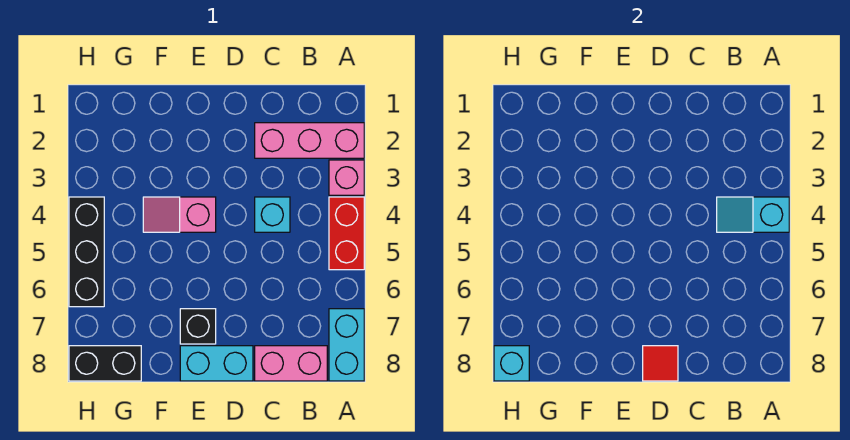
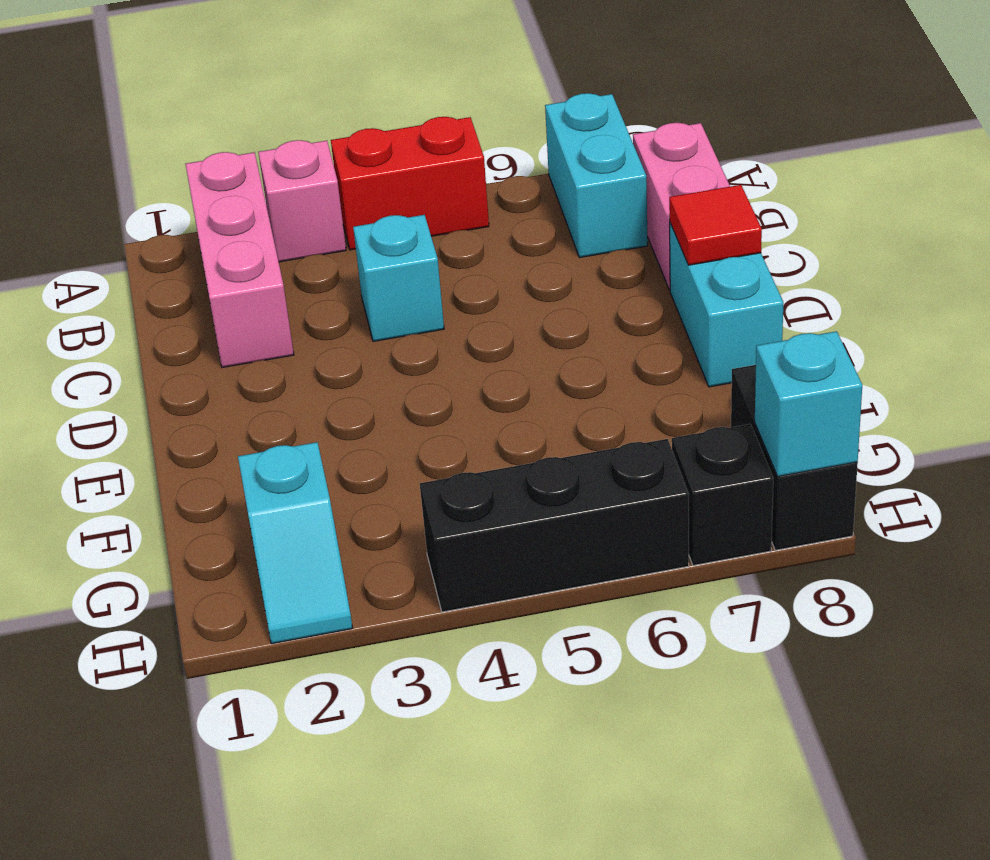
cyan slope A4:B4 level 2 top A -> cyan slope G2:H2 level 1 top G
cyan brick A7:A8 level 1 -> cyan brick A7:B7 level 1
pink slope E4:F4 level 1 top E -> none
black brick E7 level 1 -> black brick H7 level 1

